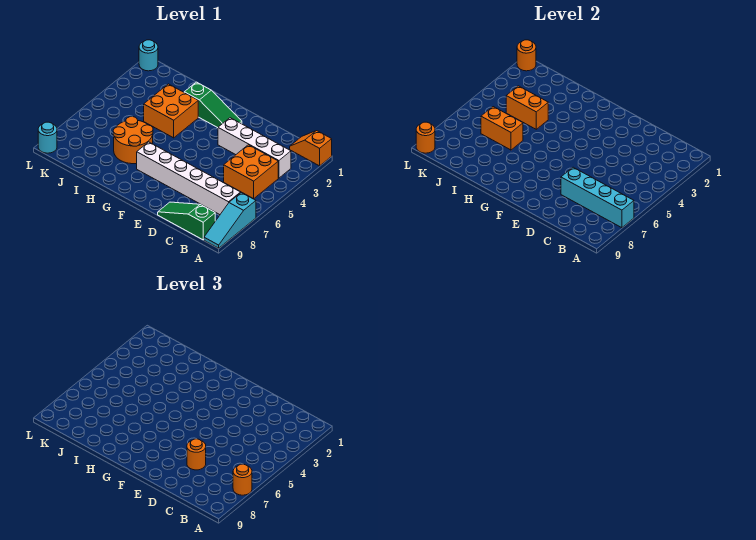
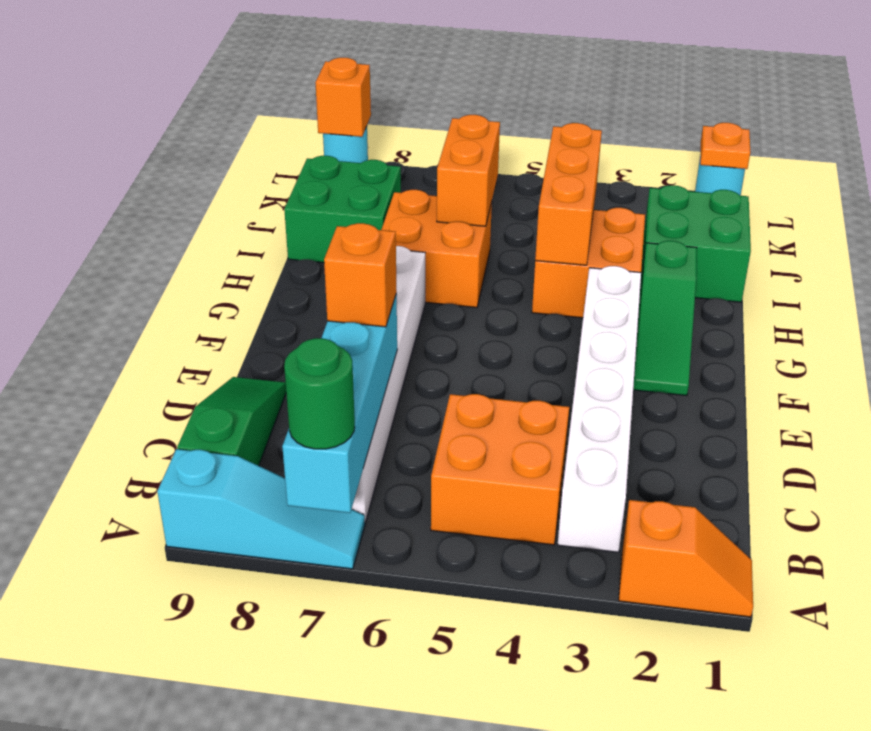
orange slope A1:B1 level 1 top A -> orange slope A1:A2 level 1 top 2
cyan slope A7:A9 level 1 top 7 -> cyan slope A7:A9 level 1 top 9
orange round brick A7 level 3 -> green round brick A7 level 3
white brick B3:E3 level 1 -> white brick B3:G3 level 1
orange round brick D7 level 3 -> orange brick D7 level 3
orange round brick H6:I7 level 1 -> orange brick H6:I7 level 1
none -> green brick I1:J2 level 1
orange brick I4:J4 level 2 -> orange brick H4:J4 level 2
none -> green brick I8:J9 level 1
orange round brick L1 level 2 -> orange plate L1 level 2
orange round brick L9 level 2 -> orange brick L9 level 2

